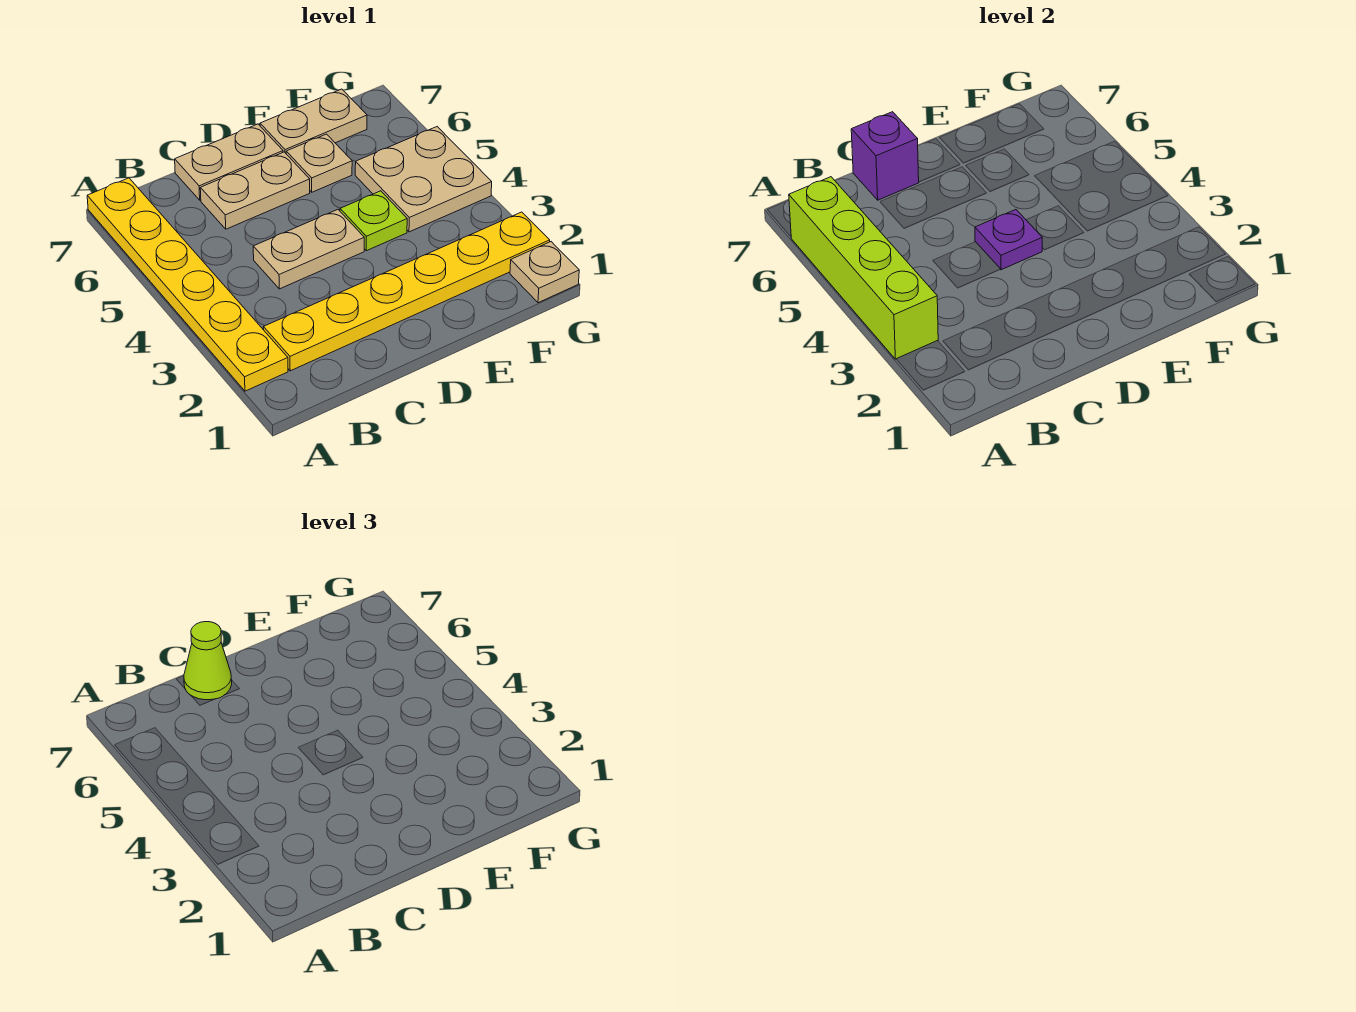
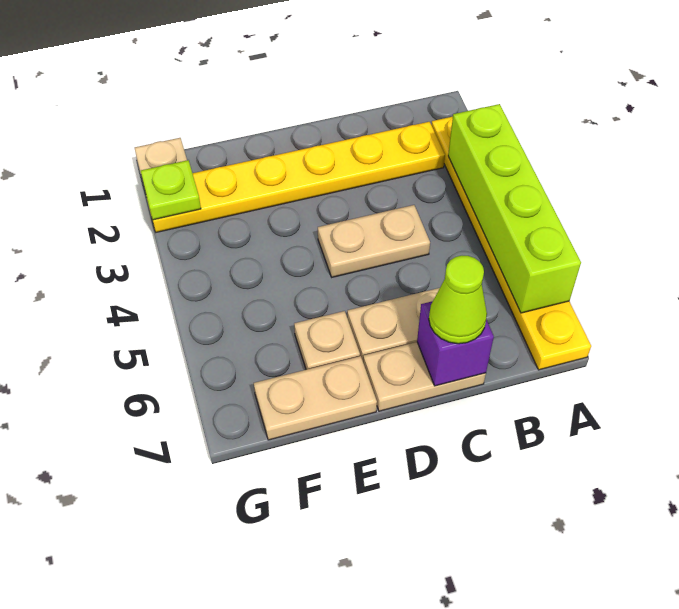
purple plate D4 level 2 -> none
lime plate E4 level 1 -> lime plate G2 level 2
tan plate F4:G5 level 1 -> none

